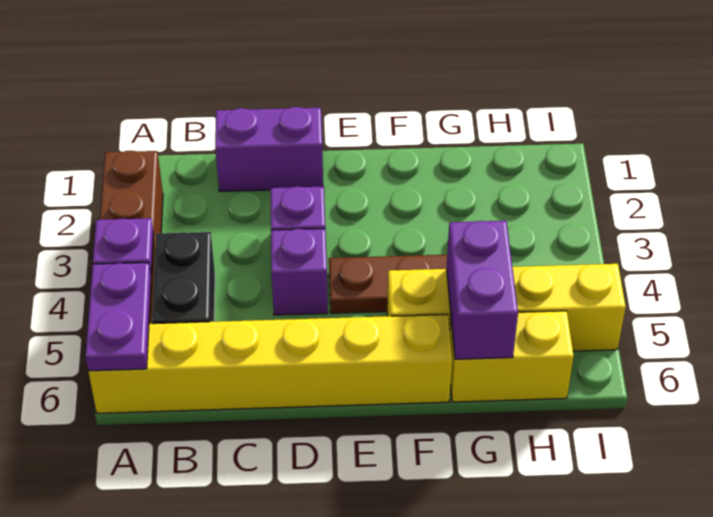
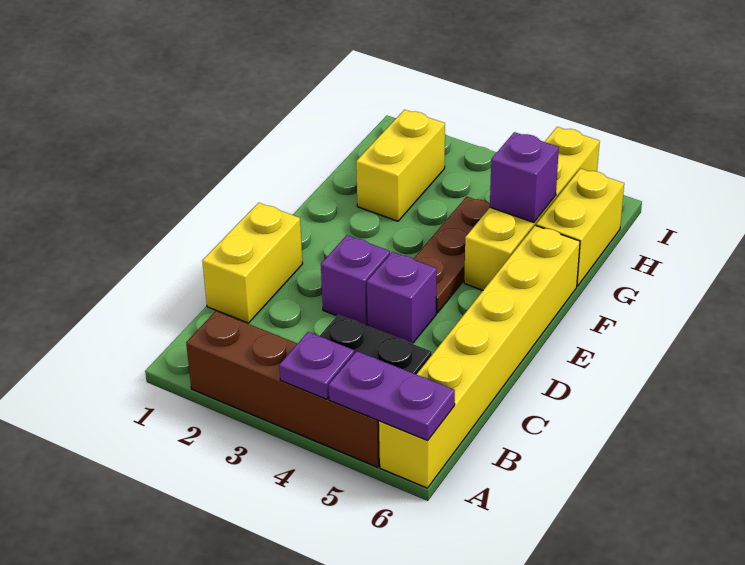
purple brick C1:D1 level 1 -> yellow brick C1:D1 level 1
none -> yellow brick G2:H2 level 1
purple brick G5:G6 level 2 -> purple brick G5 level 2

